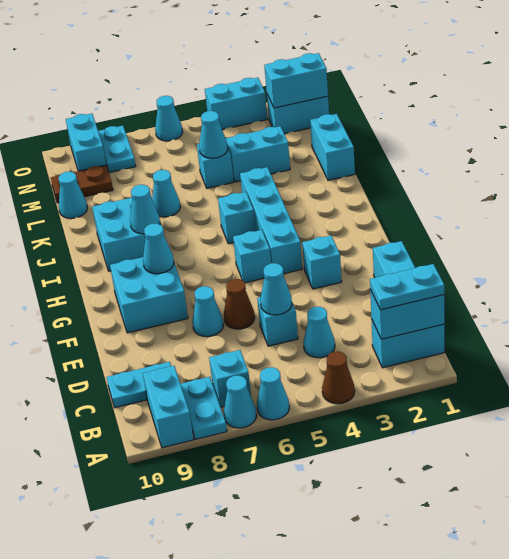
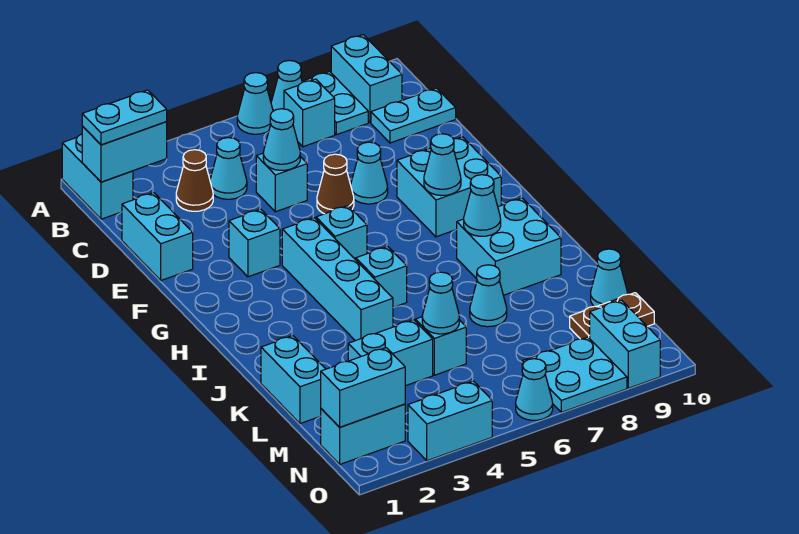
brown cone A4 level 1 -> brown cone C3 level 1
cyan brick B1:B2 level 1 -> cyan brick A1:B1 level 1
cyan plate N8:O8 level 1 -> cyan plate N7:O8 level 1

